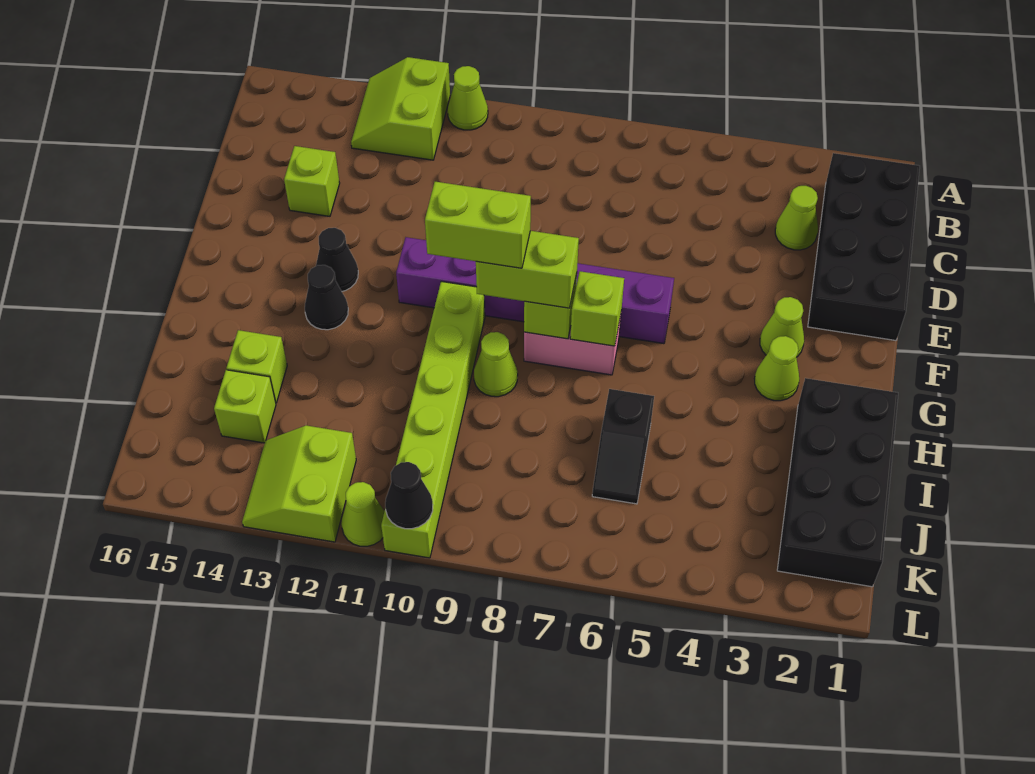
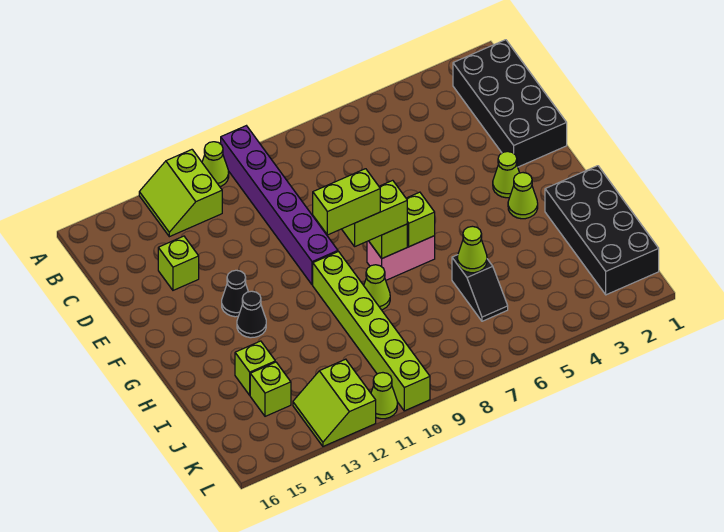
lime cone C3 level 1 -> lime cone I6 level 2
purple brick F6:F11 level 1 -> purple brick A10:F10 level 1
black cone L10 level 2 -> none

